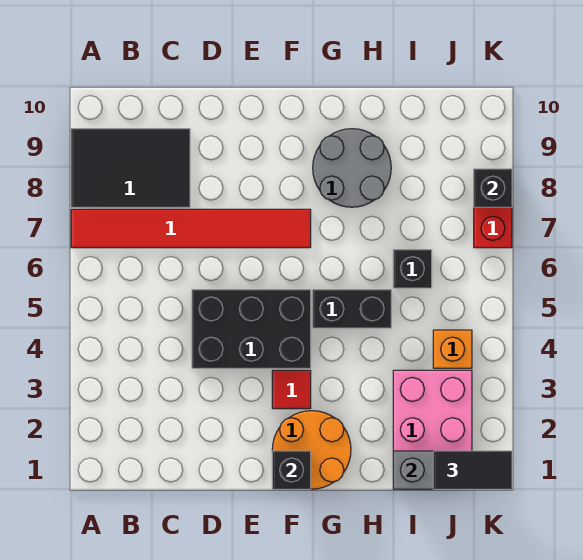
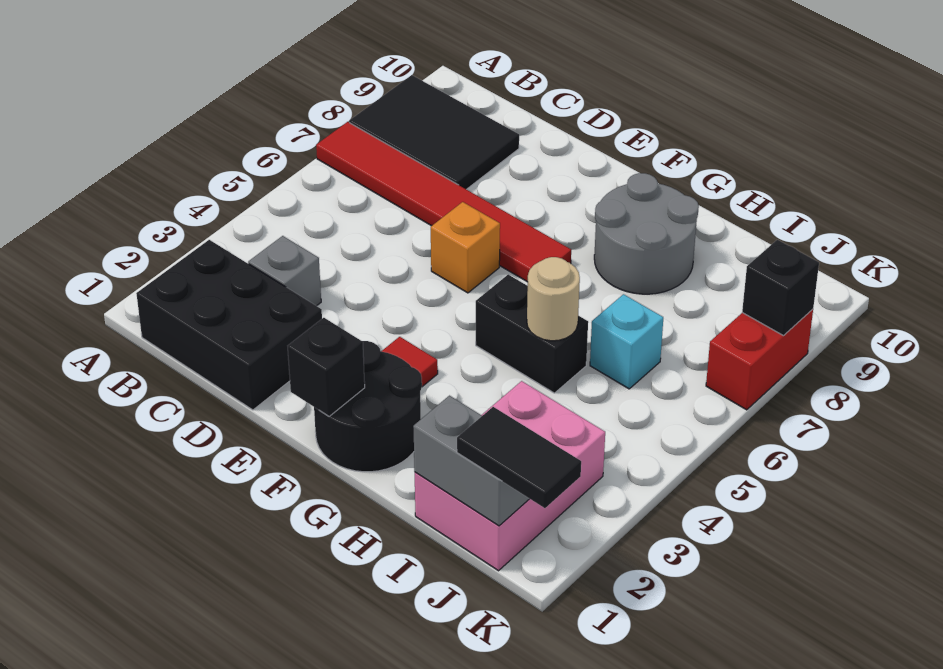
none -> grey brick C3 level 1
black brick D4:F5 level 1 -> black brick B1:D2 level 1
orange round brick F1:G2 level 1 -> black round brick F1:G2 level 1
none -> tan round brick H5 level 2
black brick I6 level 1 -> cyan brick I6 level 1
orange brick J4 level 1 -> orange brick E6 level 1

